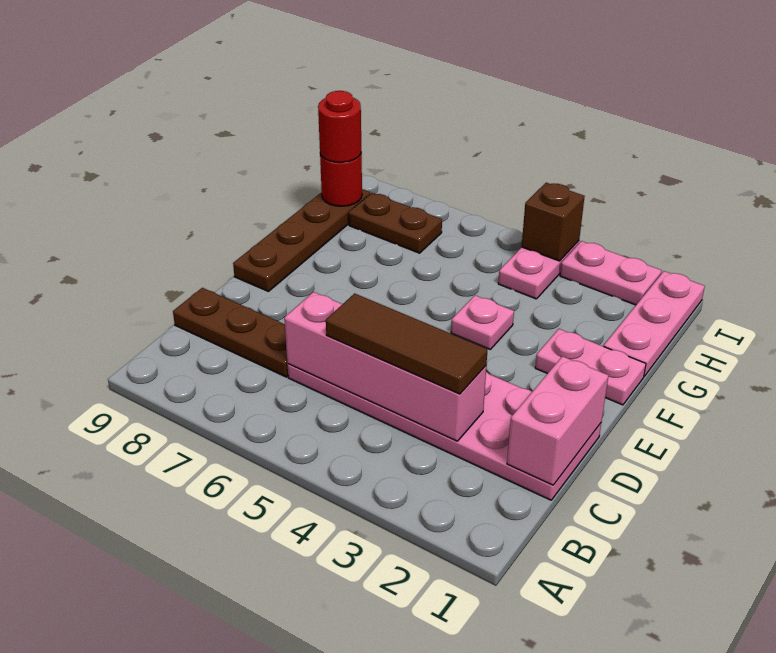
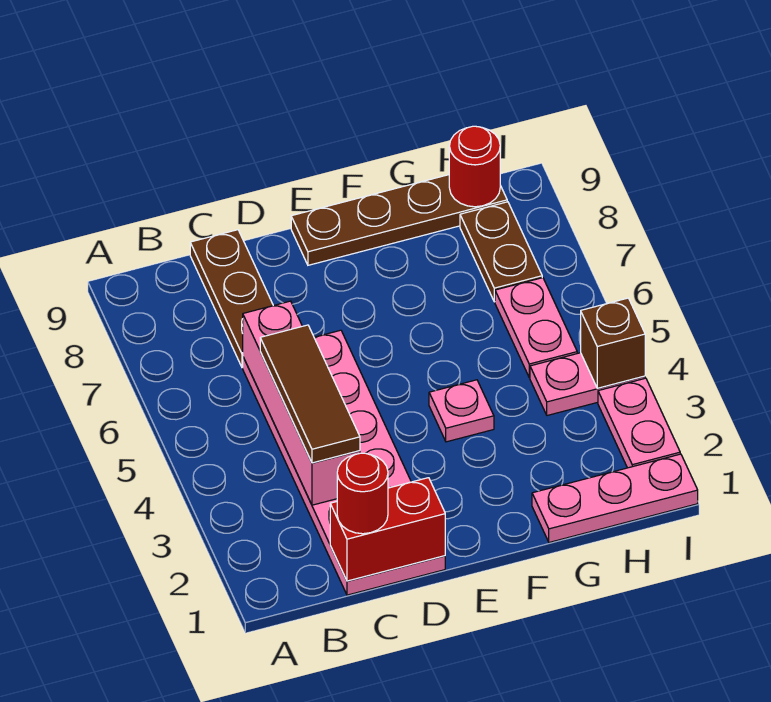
pink brick C1:D1 level 2 -> red brick C1:D1 level 2
pink plate F1:F2 level 1 -> pink plate H5:H6 level 1
red round brick H9 level 3 -> red round brick C1 level 3

